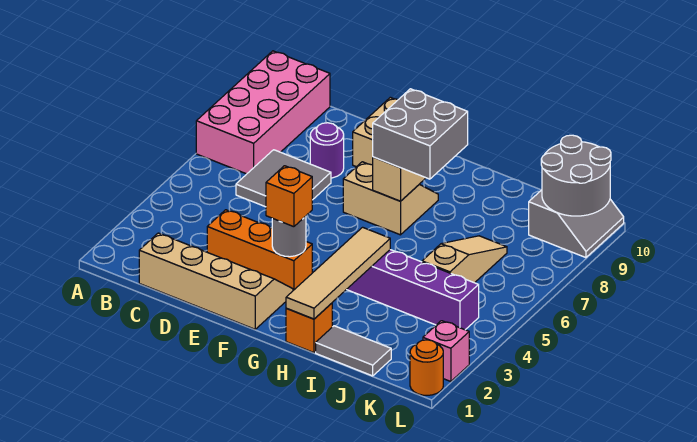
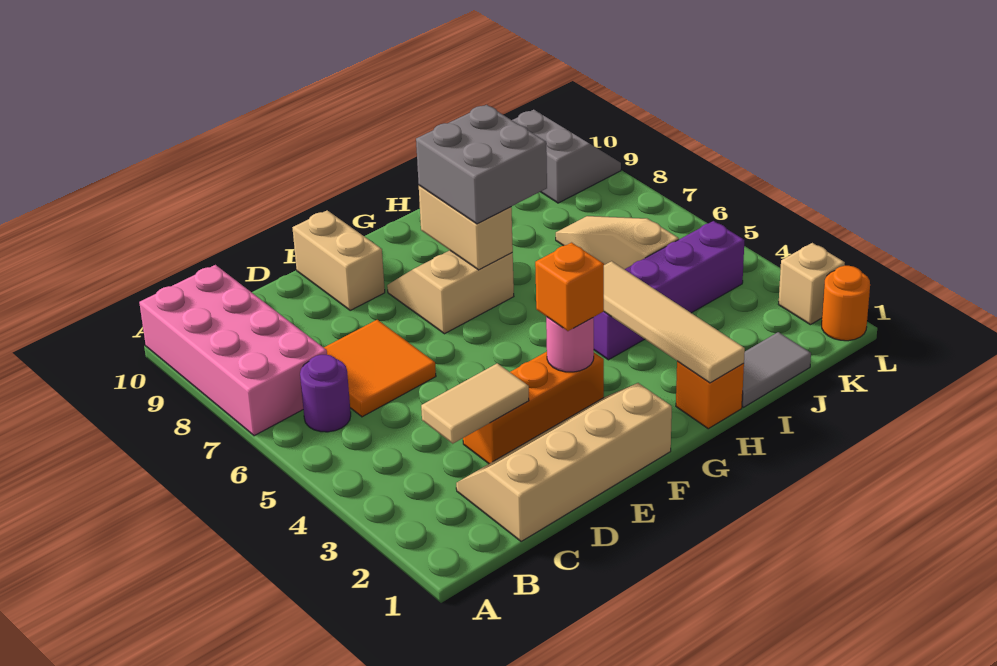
none -> tan tile C3:D3 level 2
grey tile C6:D7 level 1 -> orange tile C6:D7 level 1
purple round brick D8 level 1 -> purple round brick B6 level 1
grey round brick F3 level 2 -> pink round brick F3 level 2
grey round brick K9:L10 level 2 -> none
pink brick L2 level 1 -> tan brick L2 level 1

